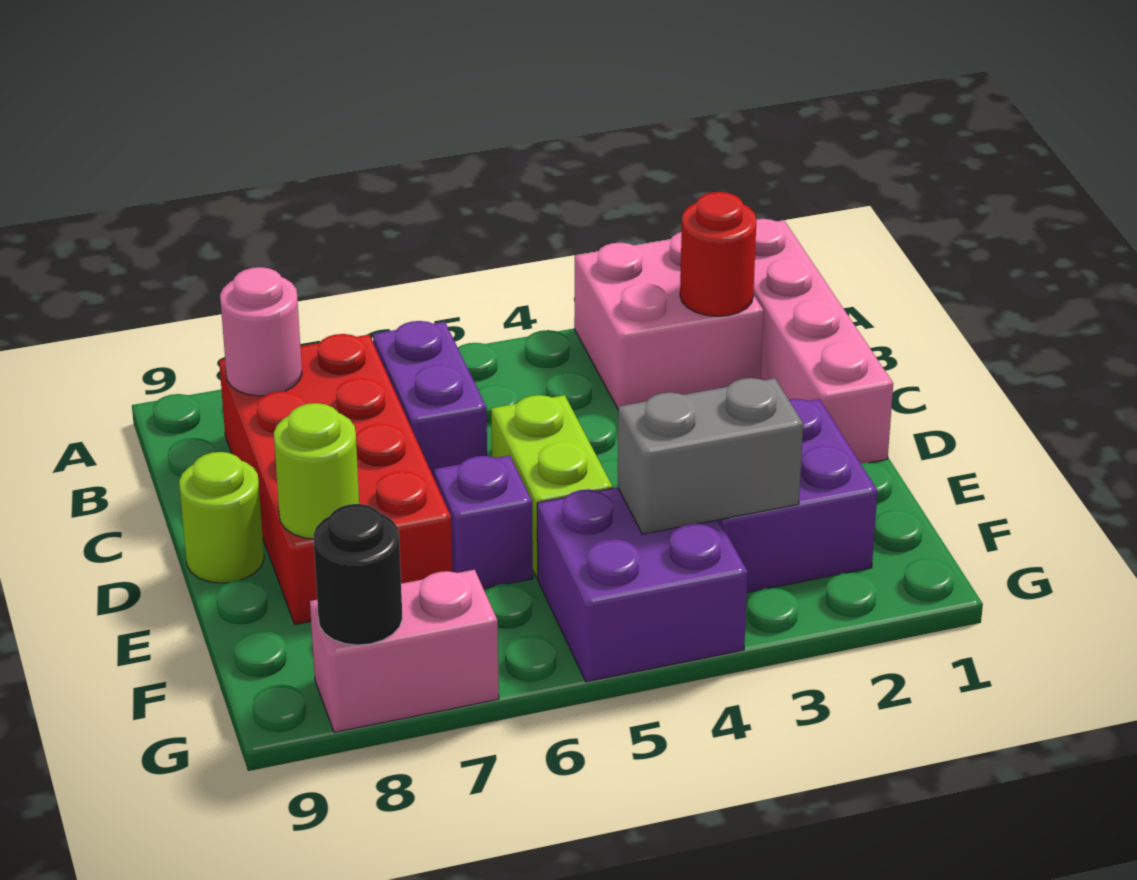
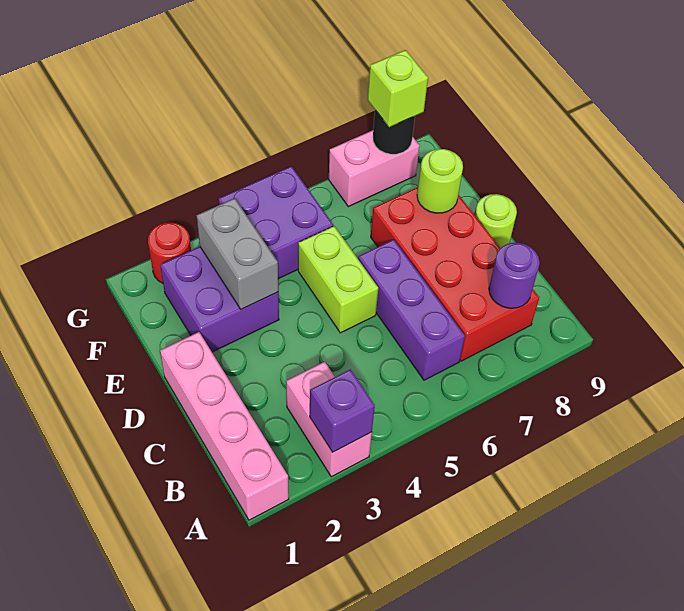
pink brick A2:B3 level 1 -> pink brick A3:B3 level 1
red round brick B2 level 2 -> red round brick G2 level 1
purple brick B6:C6 level 1 -> purple brick B6:D6 level 1
pink round brick B8 level 2 -> purple round brick B8 level 2
purple brick E6 level 1 -> purple brick A3 level 2
grey brick F3:F4 level 2 -> grey brick E3:F3 level 2
none -> lime brick G8 level 3

